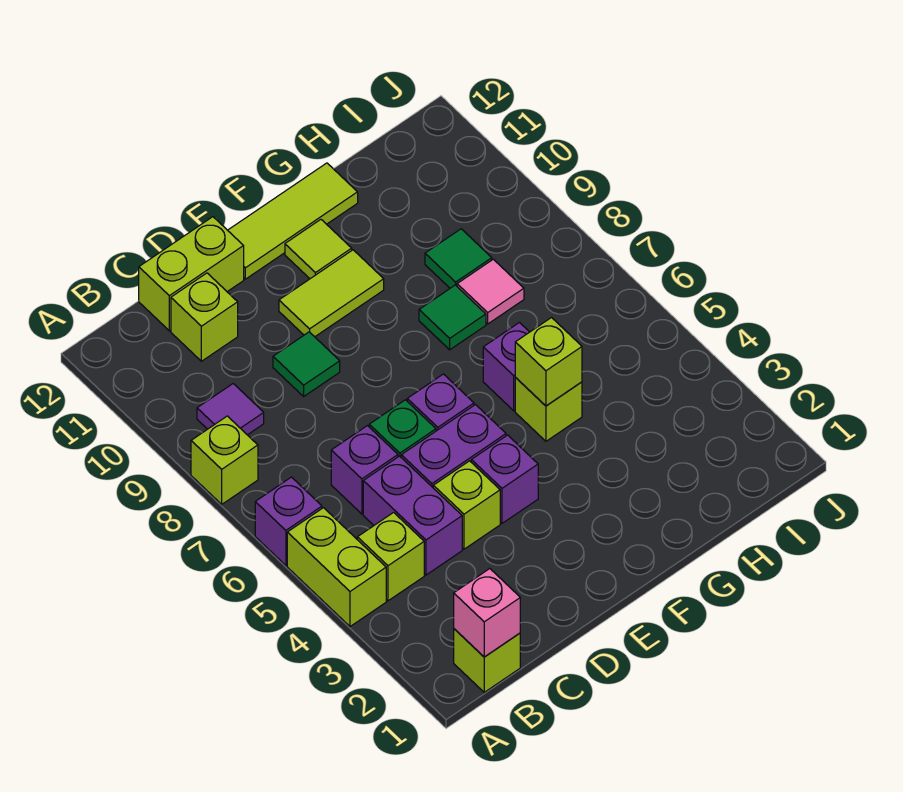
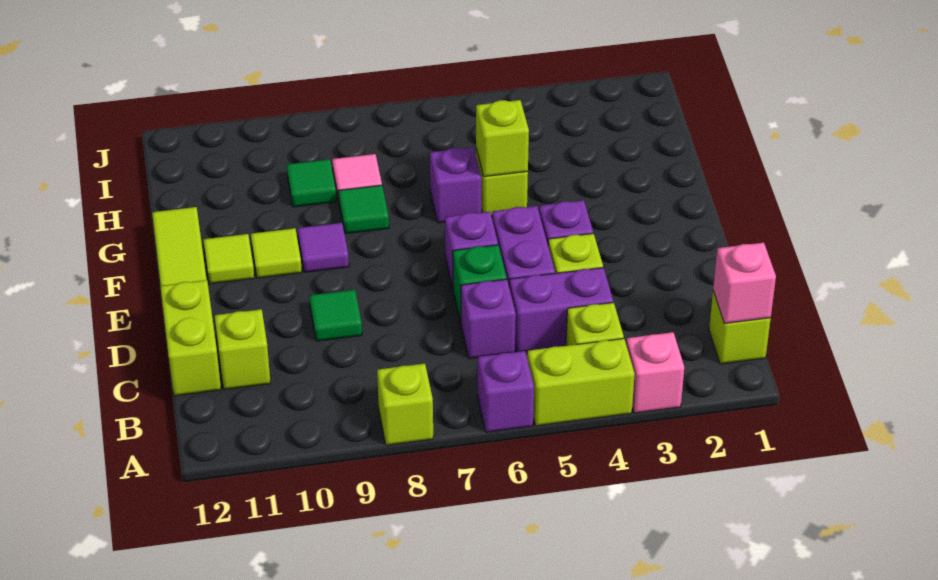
none -> pink brick A3 level 1
purple tile B9 level 1 -> purple tile F9 level 1
lime tile E10:F10 level 1 -> lime tile F10 level 1

